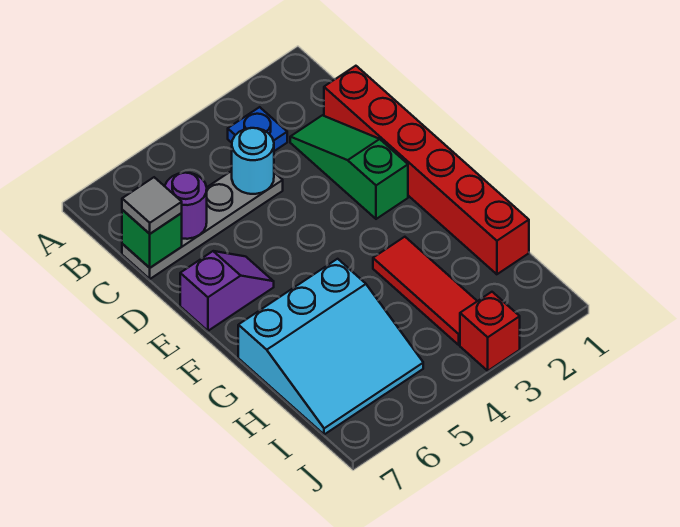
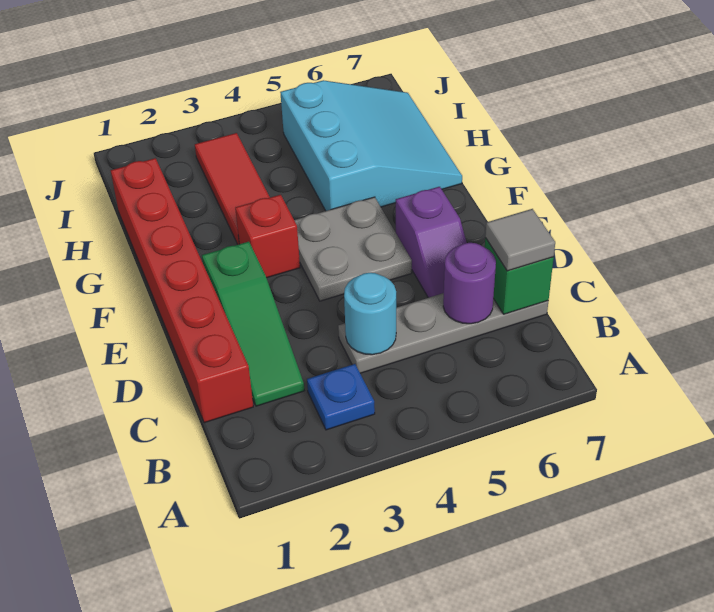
none -> grey plate E4:F5 level 1
purple slope E6:E7 level 1 top 7 -> purple slope D6:E6 level 1 top E
cyan slope G5:I7 level 1 top G -> cyan slope G5:I7 level 1 top 5
red brick J3 level 1 -> red brick F3 level 1

